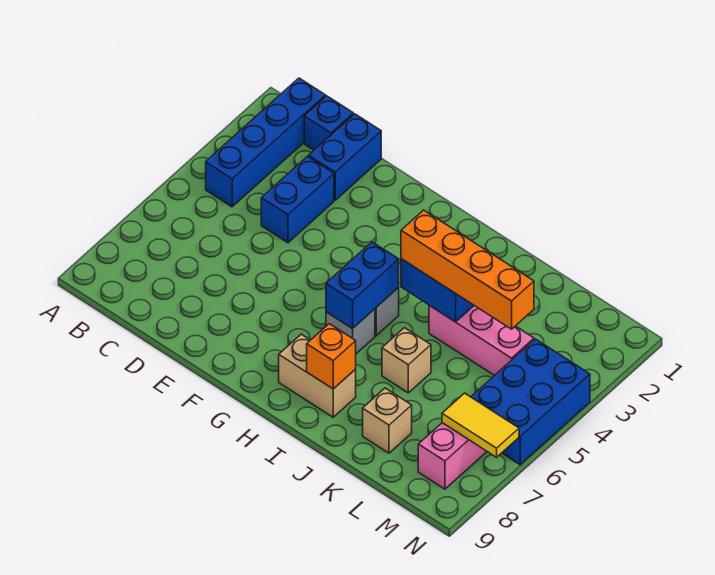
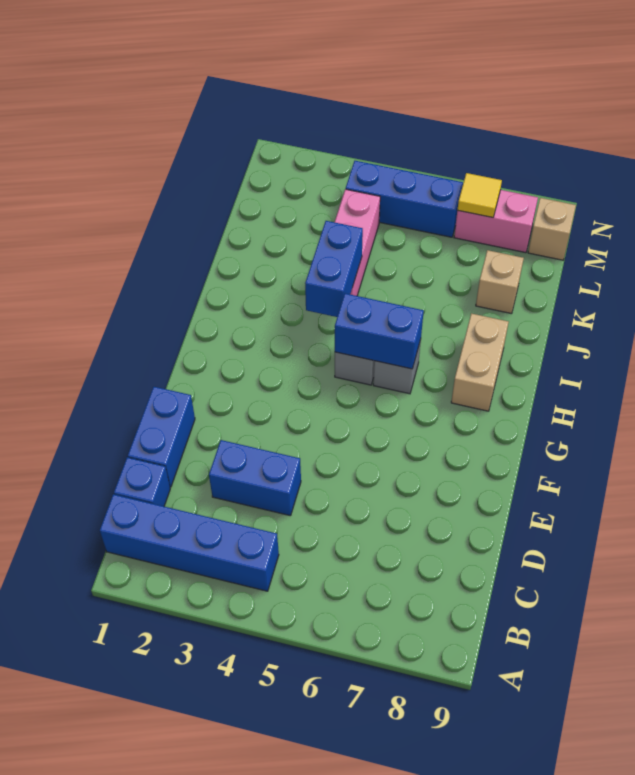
blue brick D1:D2 level 1 -> blue brick D1:E1 level 1
orange brick I4:L4 level 3 -> none
orange brick I8 level 2 -> none
tan brick J6 level 1 -> tan brick M9 level 1
blue brick M4:N6 level 1 -> blue brick M4:M6 level 1
yellow tile M7:N7 level 2 -> yellow tile M7 level 2

